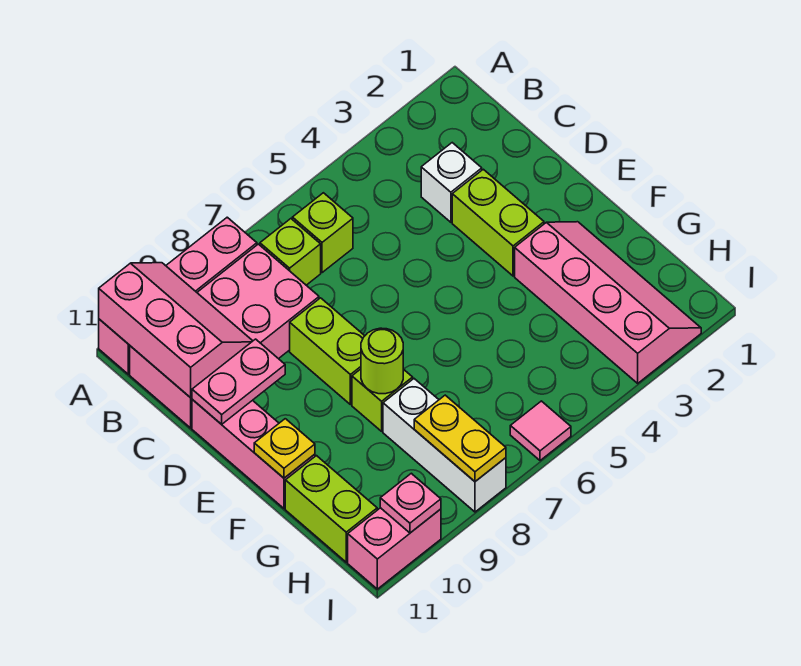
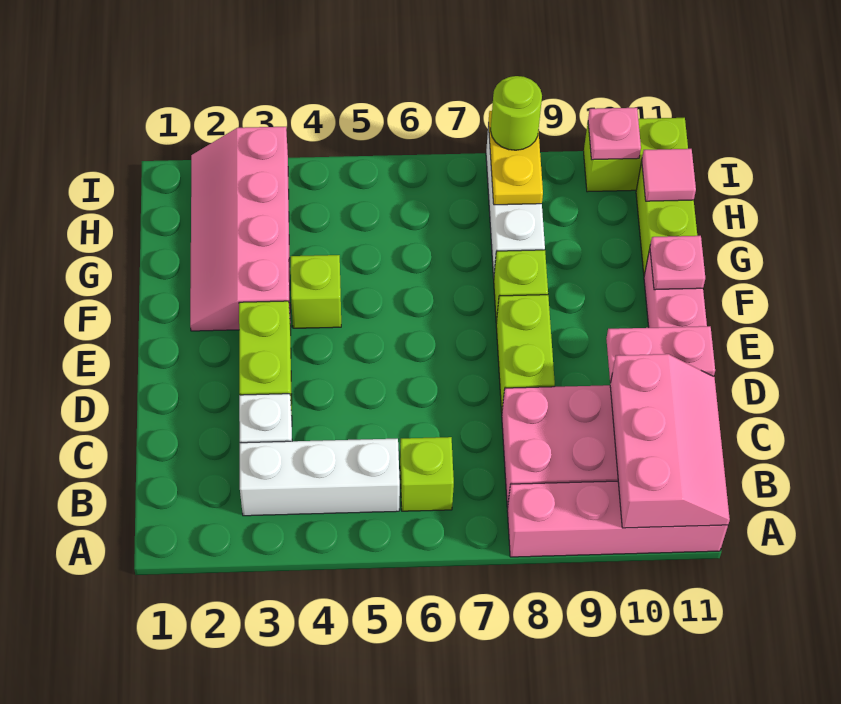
pink slope A10:C11 level 2 top 11 -> pink slope A10:C11 level 2 top 10
none -> white brick B3:B5 level 1
lime brick B7 level 1 -> lime brick F4 level 1
lime round brick F8 level 2 -> lime round brick I8 level 3
yellow plate F11 level 2 -> pink plate F11 level 2
pink tile I6 level 1 -> pink tile H11 level 2
pink brick I10:I11 level 1 -> lime brick I10:I11 level 1

